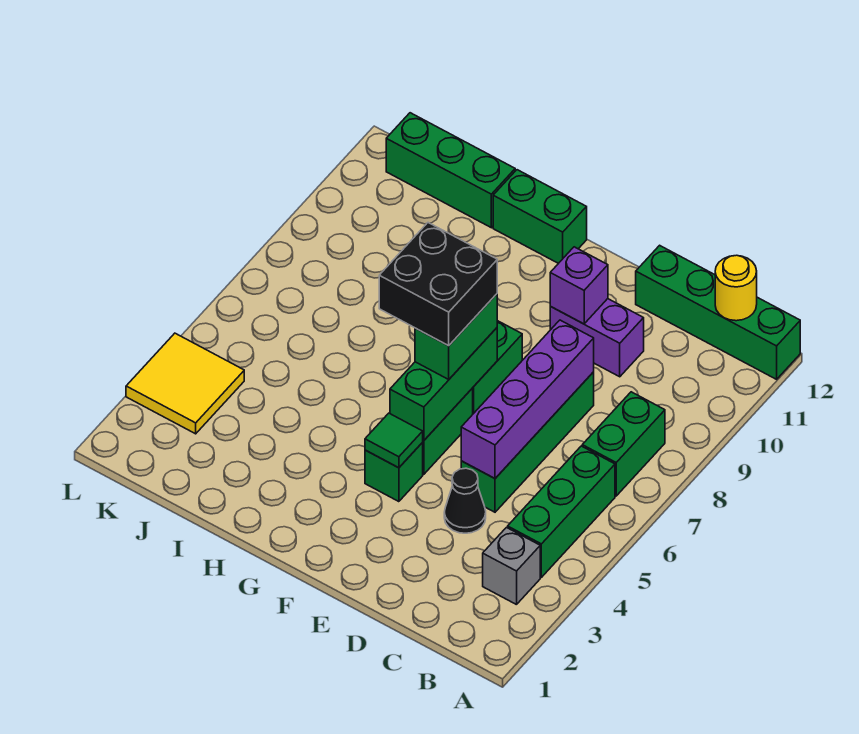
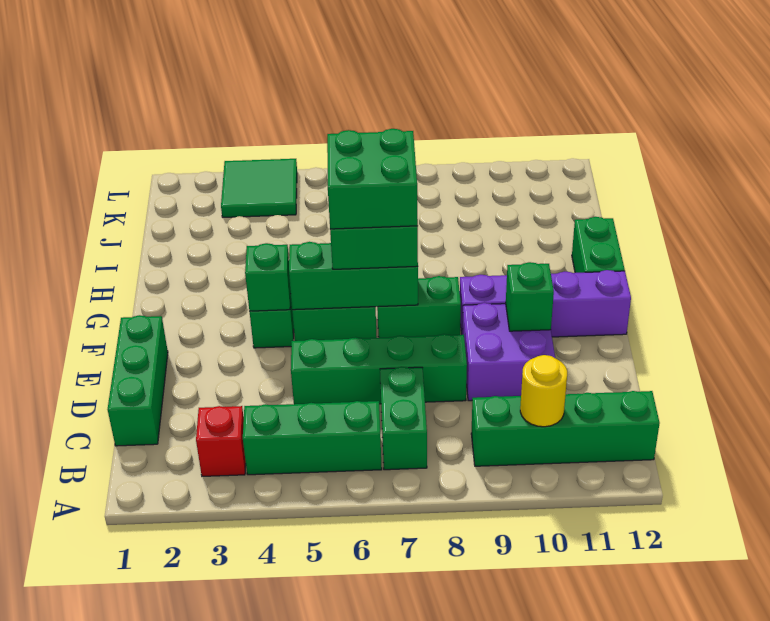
green brick A12:D12 level 1 -> green brick B9:B12 level 1
grey brick B3 level 1 -> red brick B3 level 1
green brick B7:B8 level 1 -> green brick B7:C7 level 1
yellow round brick B12 level 2 -> yellow round brick B10 level 2
black cone D4 level 1 -> none
purple brick D5:D8 level 2 -> purple brick F9:F12 level 1
purple brick D10:E10 level 1 -> purple brick D9:E10 level 1
purple brick E10 level 2 -> green brick E10 level 2
green tile F4 level 2 -> green brick F4 level 2
black brick F6:G7 level 4 -> green brick F6:G7 level 4
green brick I12:K12 level 1 -> green brick C1:E1 level 1
yellow tile K3:L4 level 1 -> green tile K3:L4 level 1

